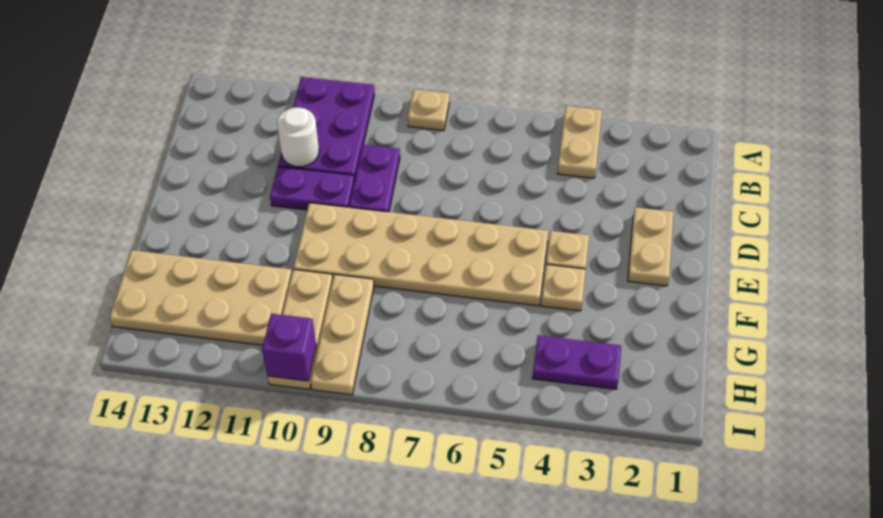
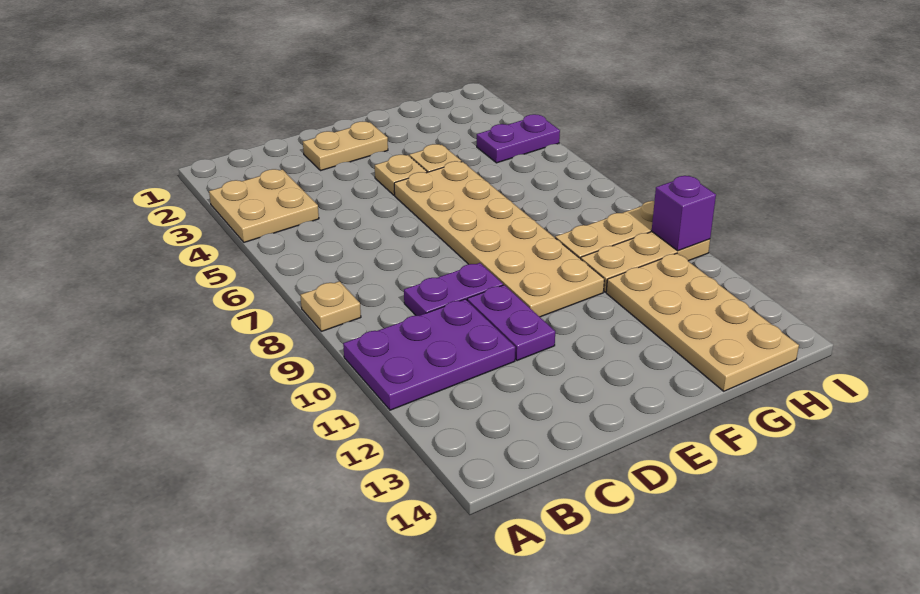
tan plate A4:B4 level 1 -> tan plate A3:B4 level 1
white round brick C11 level 2 -> none
purple plate H3:H4 level 1 -> purple plate H4:I4 level 1

